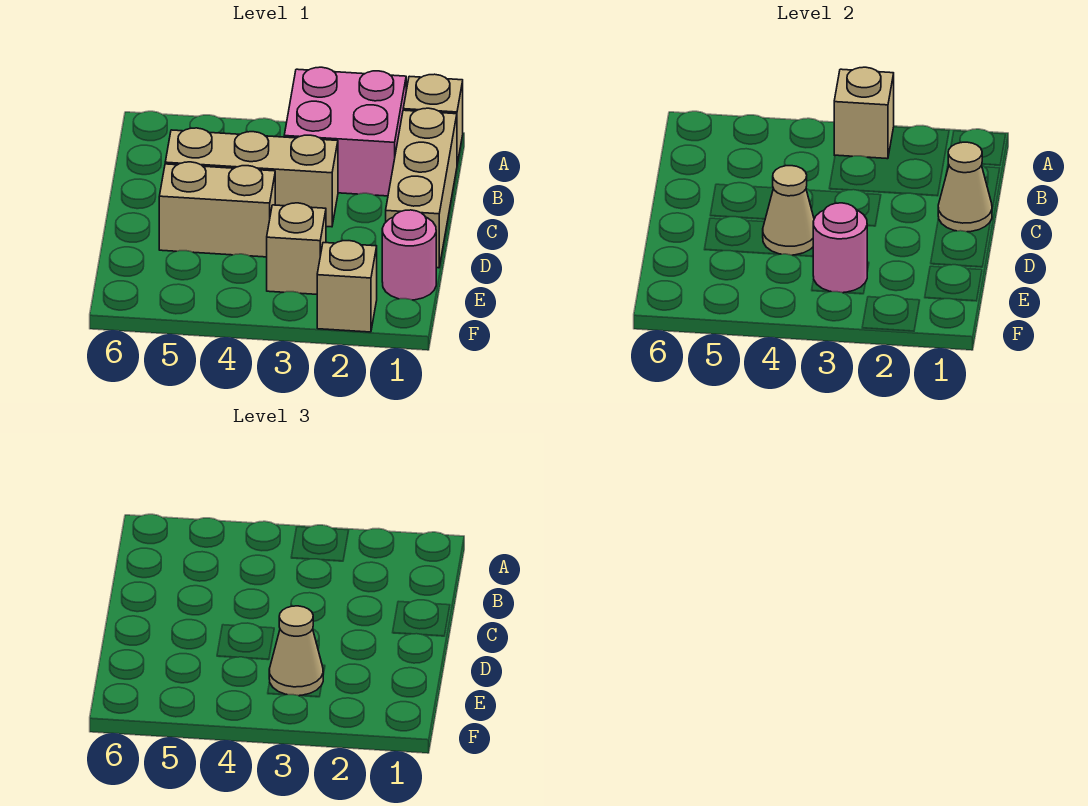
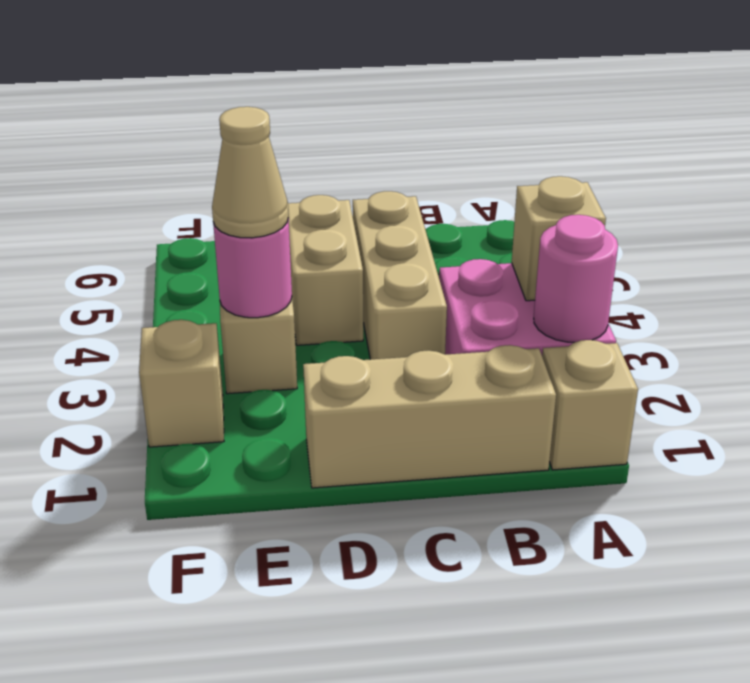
tan cone C1 level 2 -> none
tan cone D4 level 2 -> none
pink round brick E1 level 1 -> pink round brick A2 level 2

